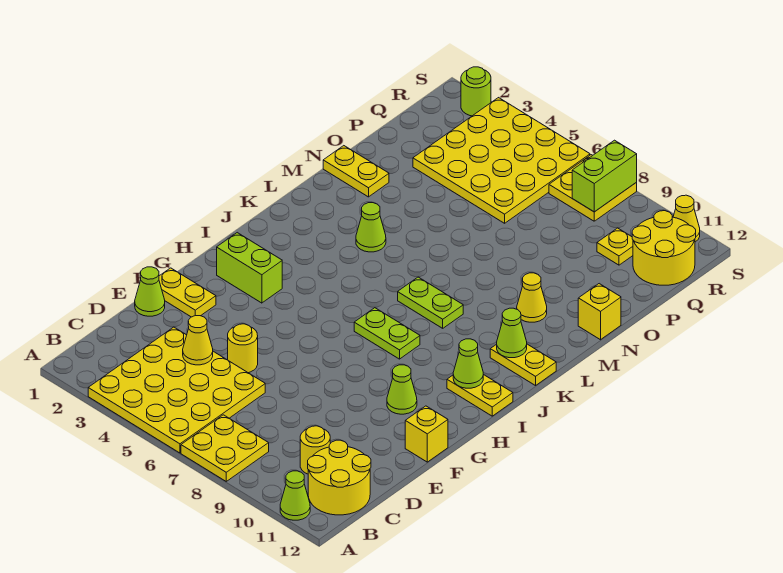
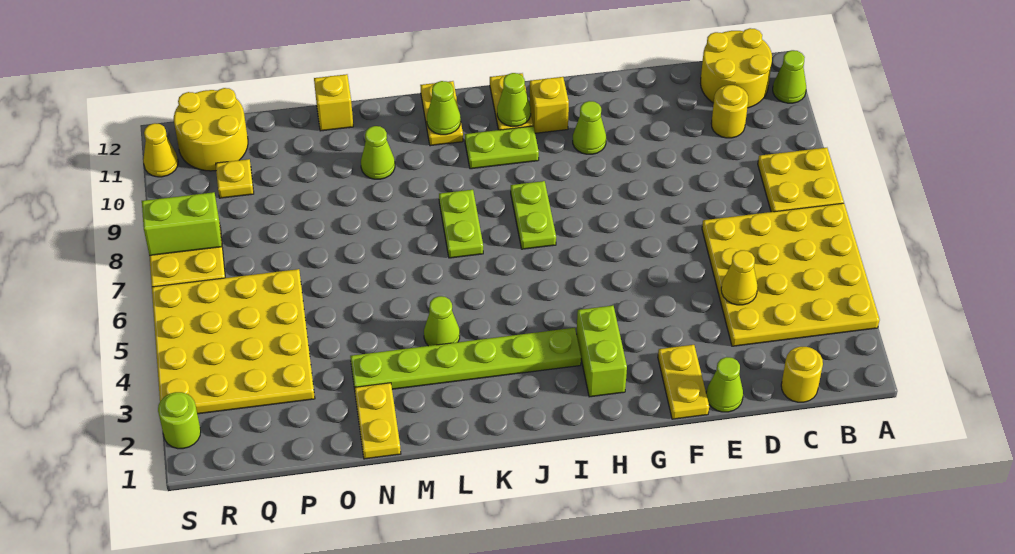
yellow round brick E5 level 1 -> yellow round brick C1 level 1
yellow brick F12 level 1 -> yellow brick H11 level 1
none -> lime plate I3:N3 level 1
none -> lime plate I10:J10 level 1
yellow cone M10 level 1 -> lime cone M10 level 1

